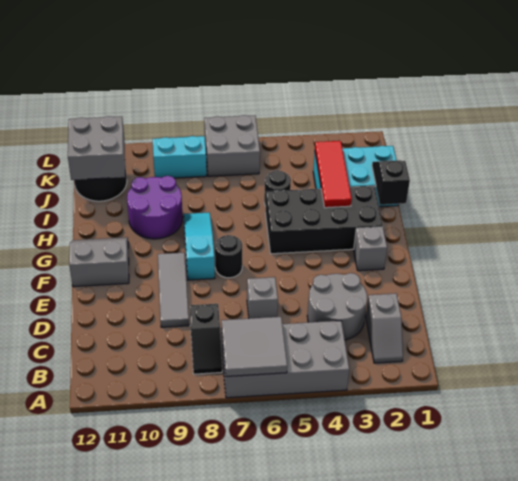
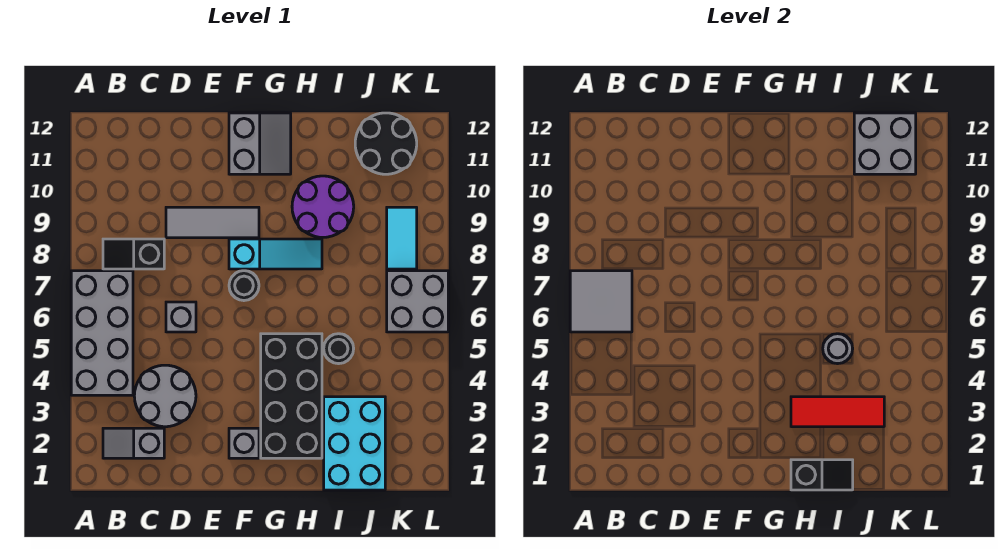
none -> grey round brick I5 level 2
cyan brick K8:K9 level 1 -> cyan tile K8:K9 level 1

